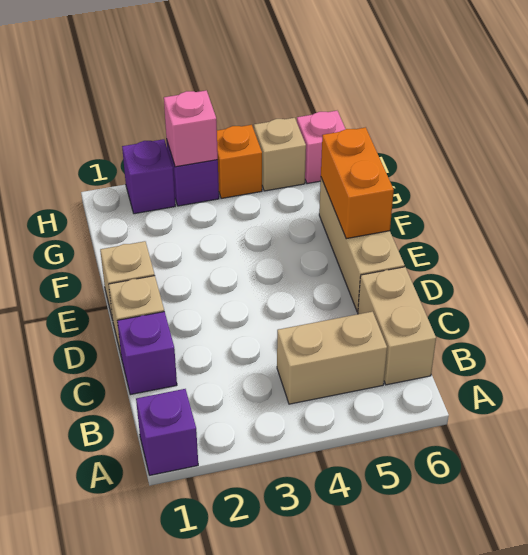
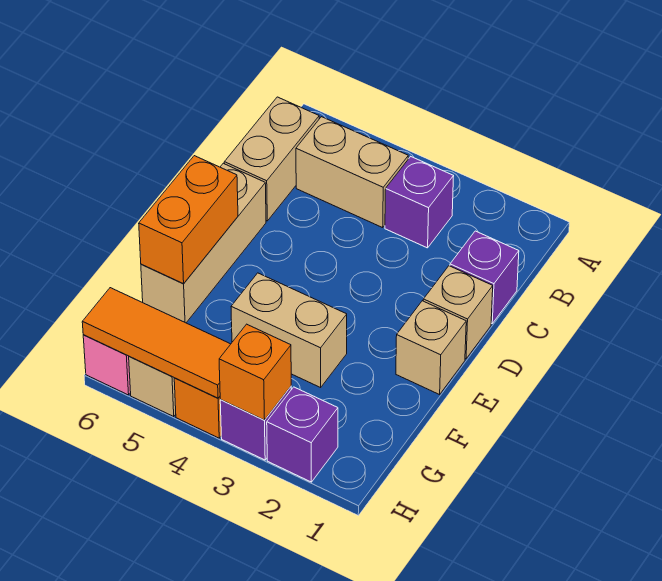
purple brick A1 level 1 -> purple brick B3 level 1
none -> tan brick F3:F4 level 1
pink brick H3 level 2 -> orange brick H3 level 2
none -> orange tile H4:H6 level 2

